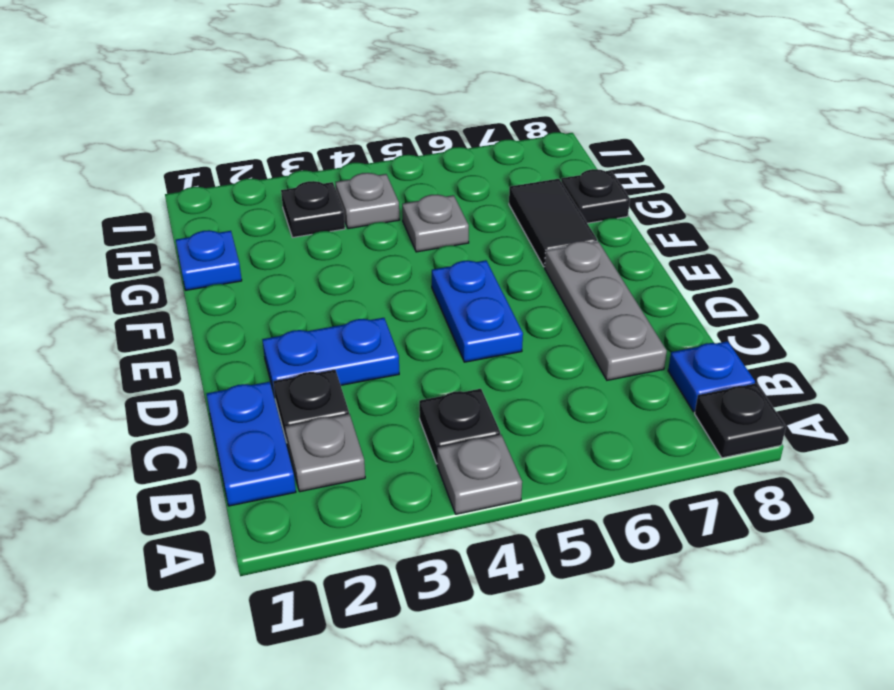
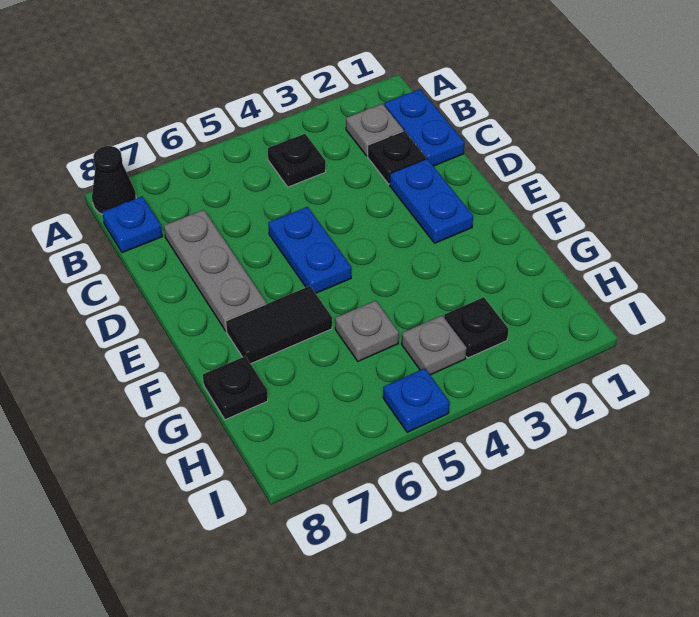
grey plate A4 level 1 -> none
black plate A8 level 1 -> black cone A8 level 1
blue plate D2:D3 level 1 -> blue plate D2:E2 level 1
black tile F7:G7 level 1 -> black tile F6:F7 level 1
blue plate G1 level 1 -> blue plate I5 level 1

